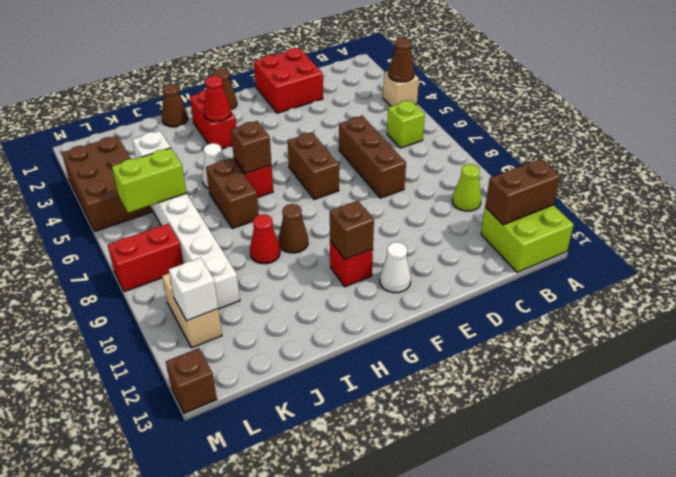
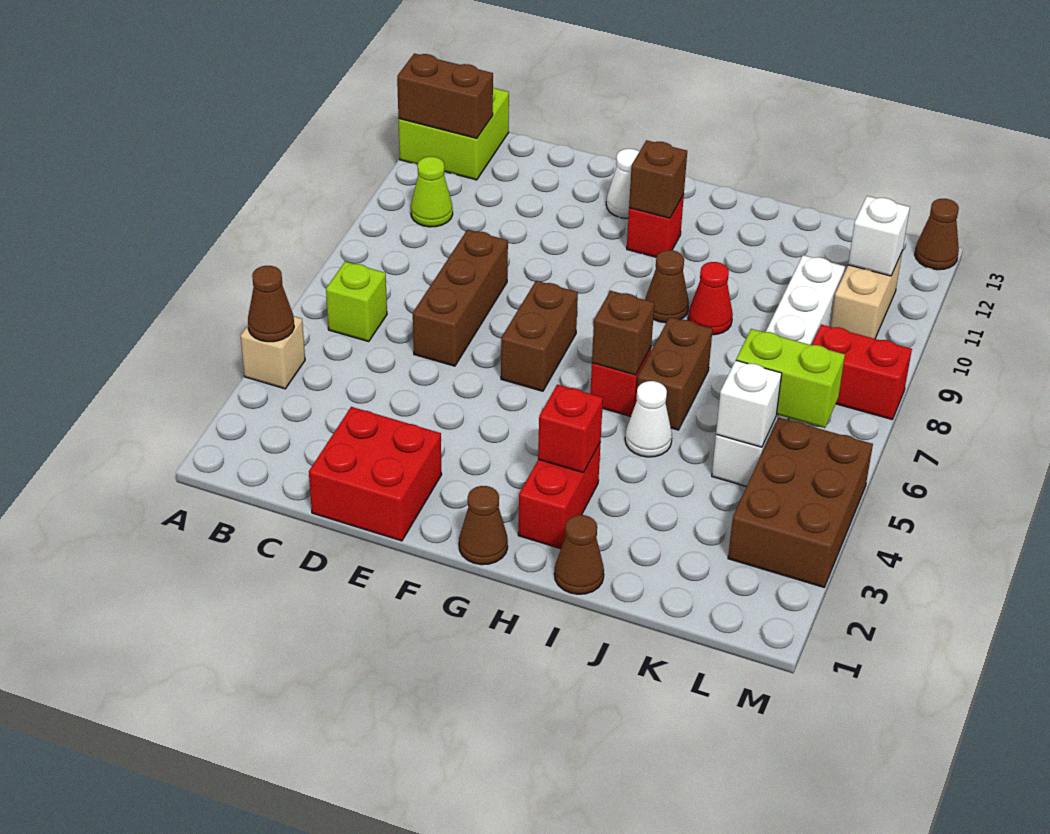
red cone H3 level 2 -> red brick H3 level 2
brown brick M13 level 1 -> brown cone M13 level 1

